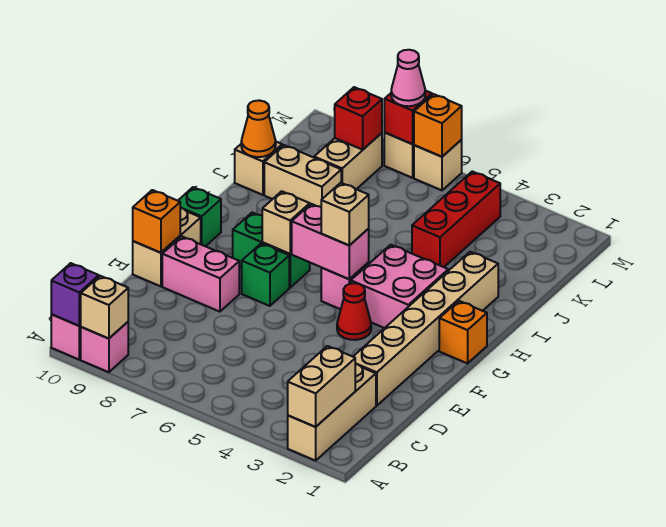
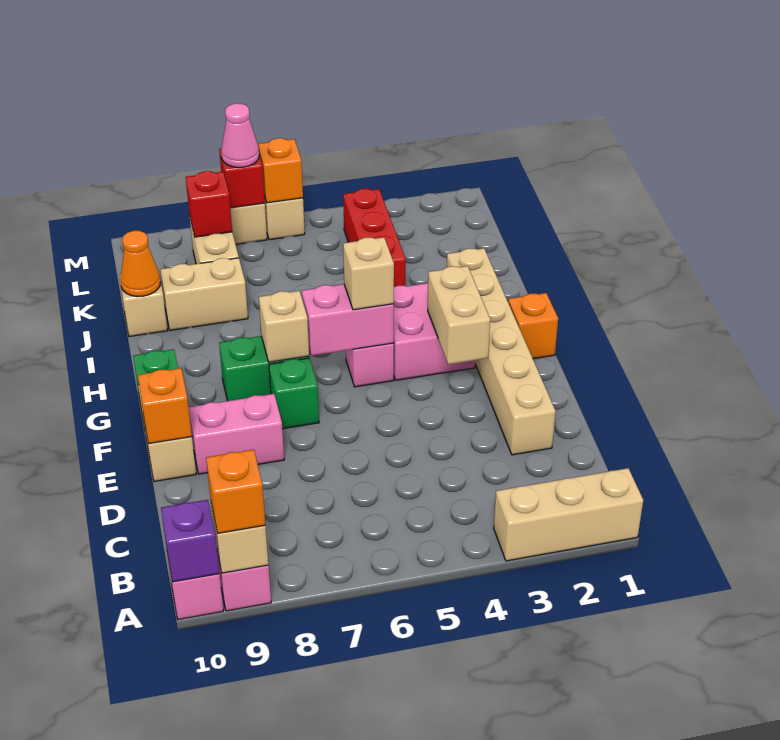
tan brick A2:C2 level 1 -> tan brick A1:A3 level 1
tan brick A2:B2 level 2 -> tan brick F3:G3 level 2
none -> orange brick A9 level 3
red cone F4 level 1 -> none

